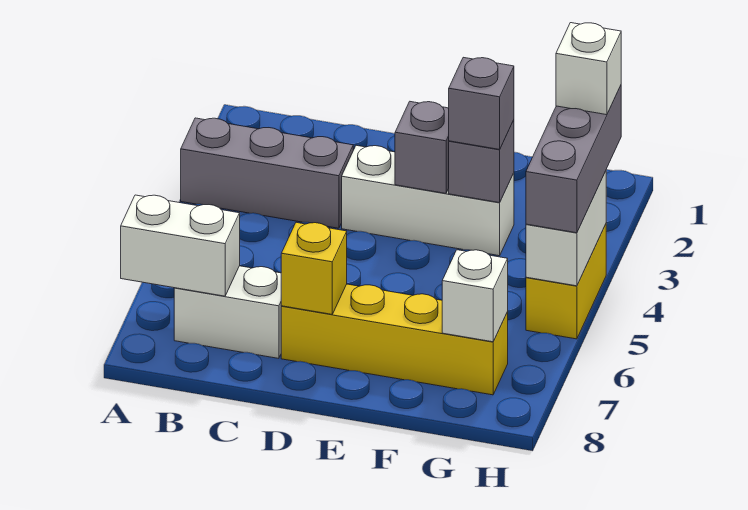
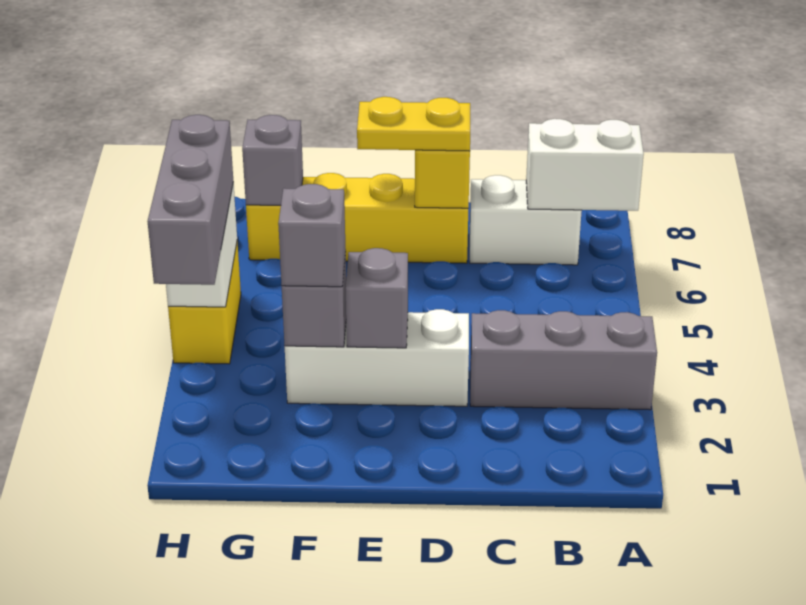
none -> yellow plate D7:E7 level 3
white brick G7 level 2 -> grey brick G7 level 2
white brick H3 level 4 -> none

